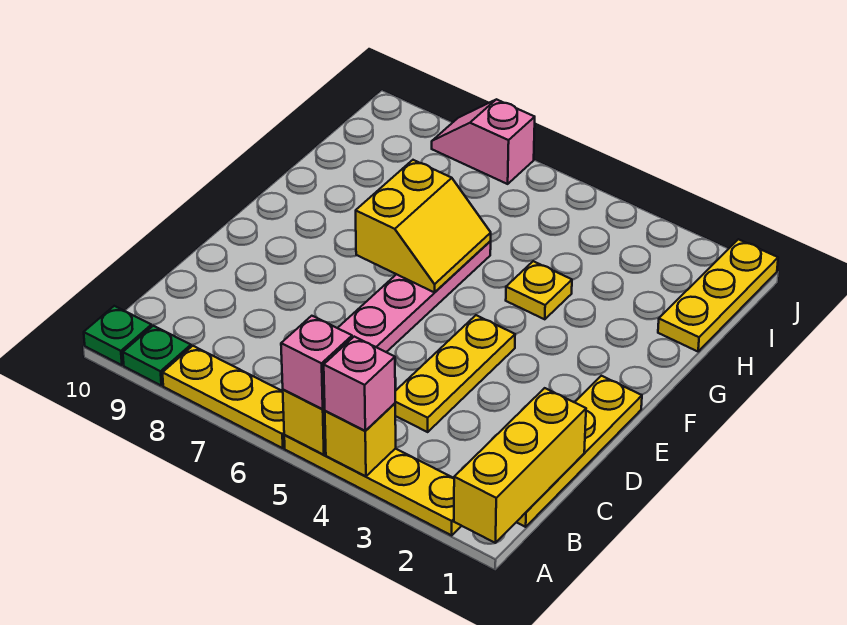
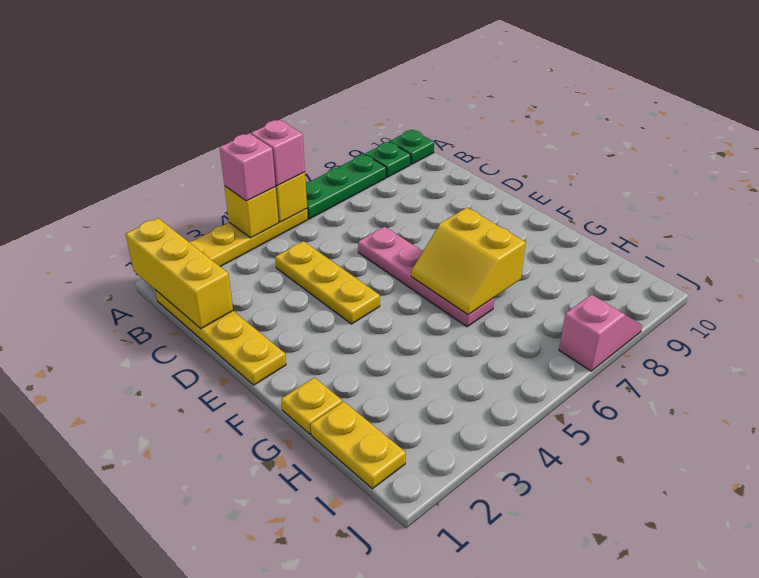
yellow plate A6:A8 level 1 -> green plate A6:A8 level 1
yellow plate G4 level 1 -> yellow plate G1 level 1
yellow plate H1:J1 level 1 -> yellow plate H1:I1 level 1

